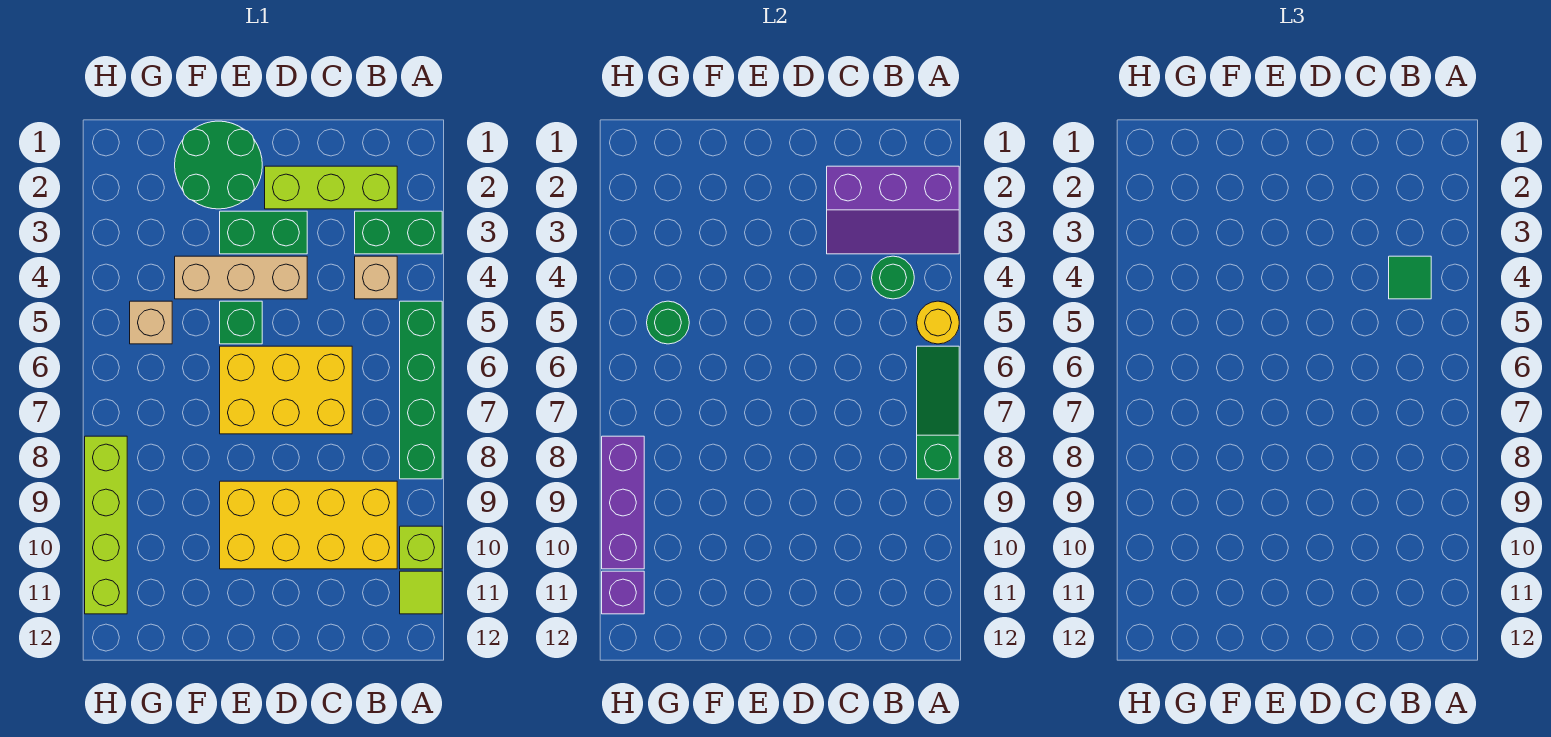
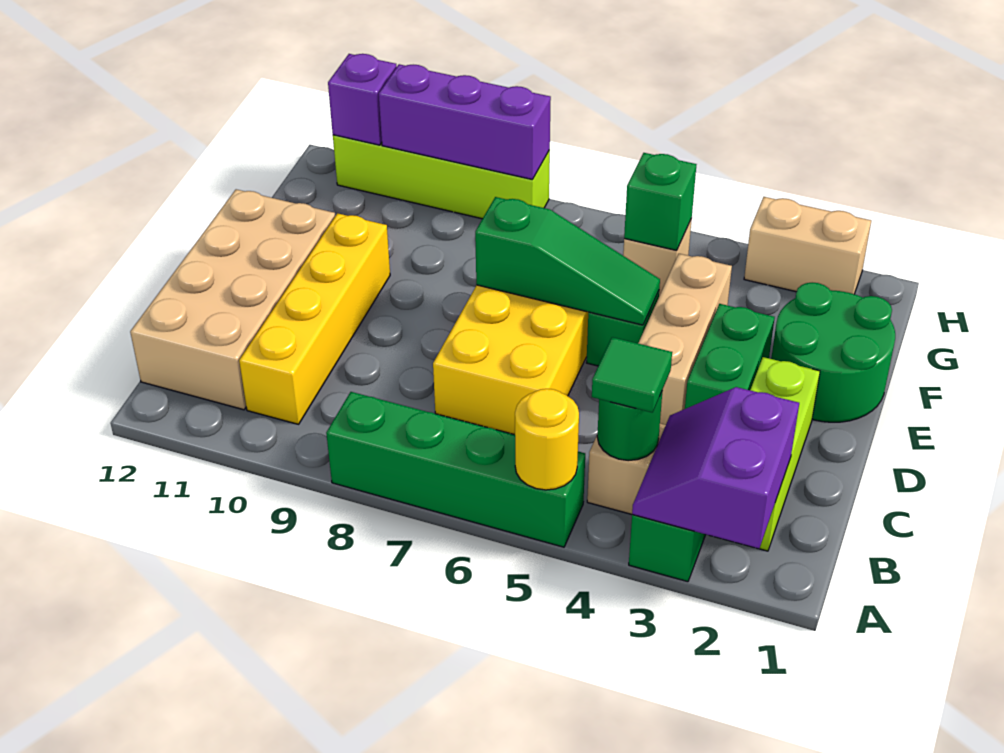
purple slope A2:C3 level 2 top 2 -> purple slope A2:B3 level 2 top 2
green slope A6:A8 level 2 top 8 -> green slope E5:E7 level 2 top 7
lime brick A10 level 1 -> none
lime tile A11 level 1 -> none
yellow brick B9:E10 level 1 -> yellow brick B10:E10 level 1
none -> tan brick B11:E12 level 1
green round brick G5 level 2 -> green brick G5 level 2
none -> tan brick H2:H3 level 1

